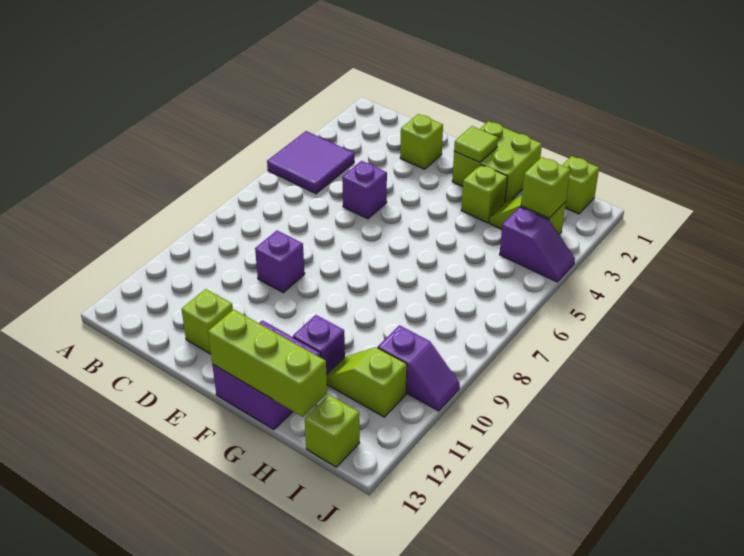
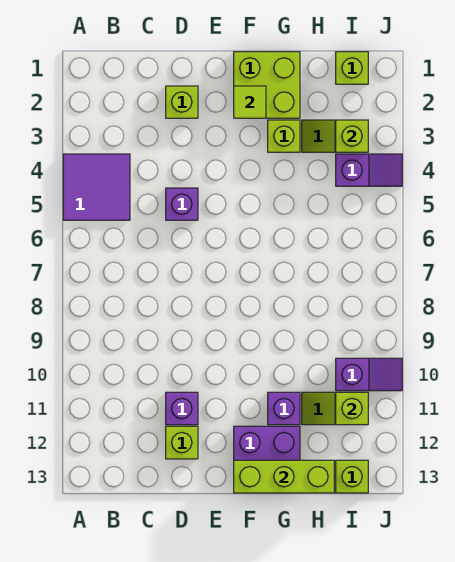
purple brick D9 level 1 -> purple brick D11 level 1
none -> lime brick I11 level 2

